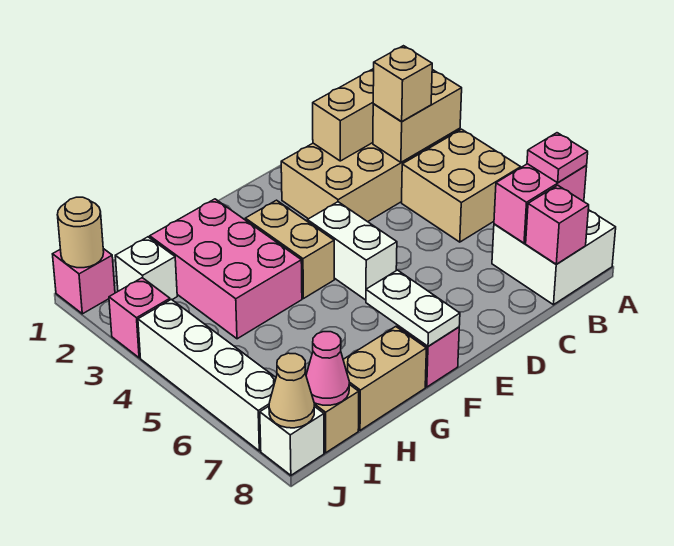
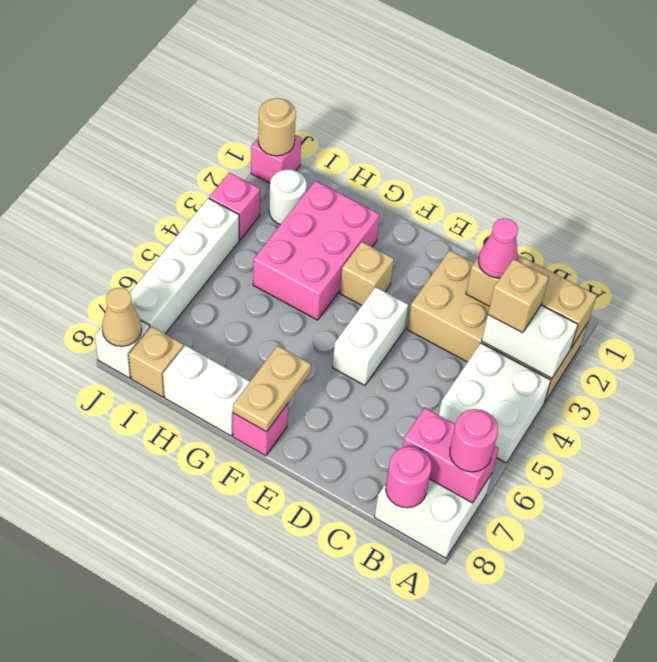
tan brick A3:B3 level 2 -> white brick A3:B3 level 2
tan brick A4:B5 level 1 -> white brick A4:B5 level 1
pink plate A7 level 3 -> pink round brick A7 level 3
pink brick B8 level 2 -> pink round brick B8 level 2
tan brick F3:F4 level 1 -> tan brick F3 level 1
white plate F7:F8 level 2 -> tan plate F7:F8 level 2
tan brick G8:H8 level 1 -> white brick G8:H8 level 1
white brick I2 level 1 -> white round brick I2 level 1
pink cone I8 level 2 -> pink cone C2 level 3

